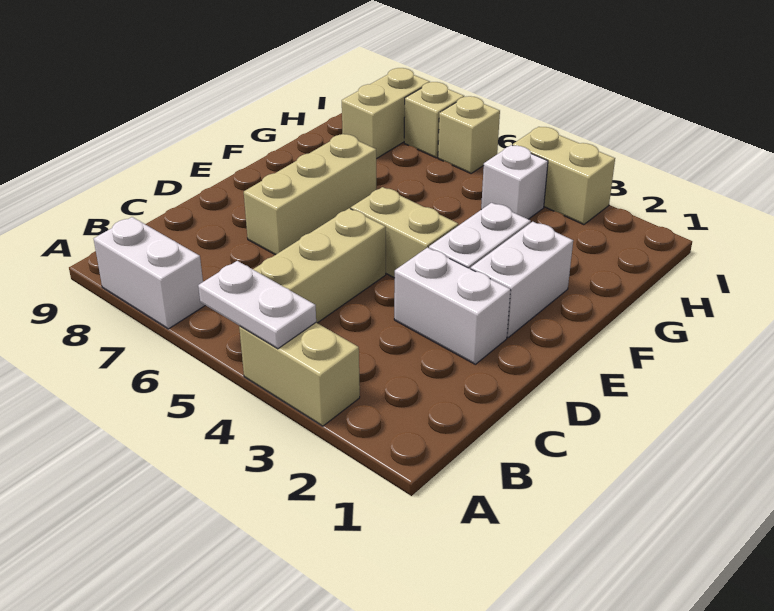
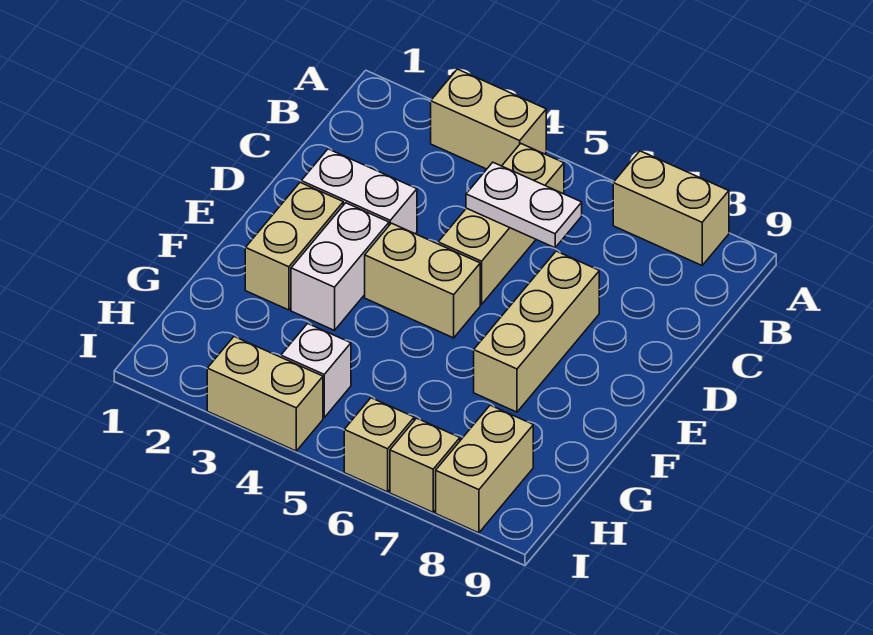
white plate A4:A5 level 2 -> white plate C5:C6 level 2
white brick A7:A8 level 1 -> tan brick A7:A8 level 1
white brick E2:F2 level 1 -> tan brick E2:F2 level 1

